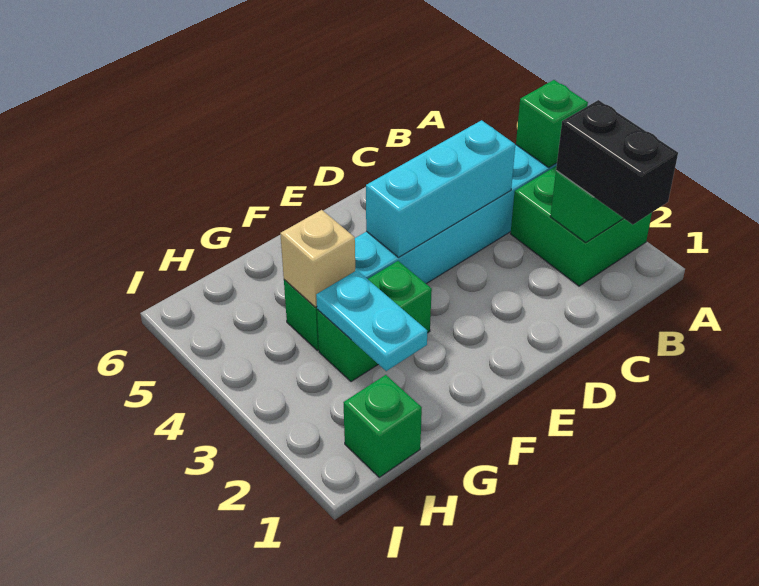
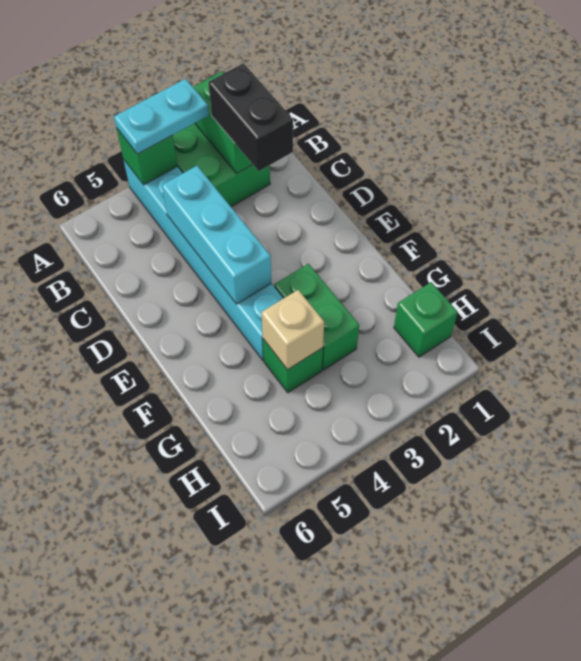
black brick B1:B2 level 3 -> black brick B2:C2 level 3
cyan plate G2:G3 level 2 -> cyan plate A3:A4 level 3

